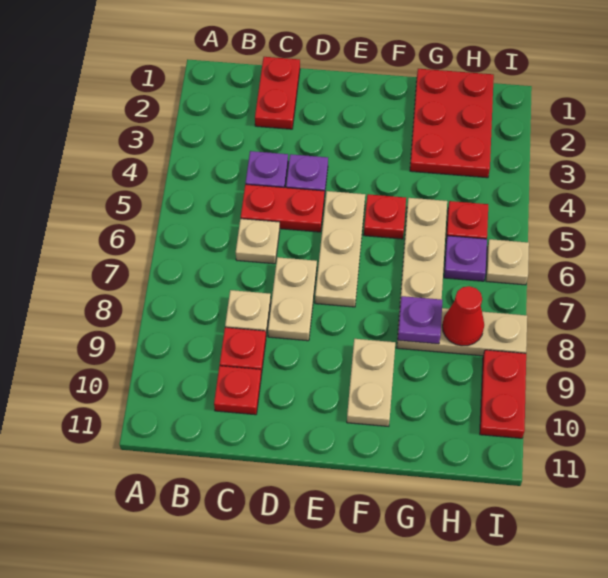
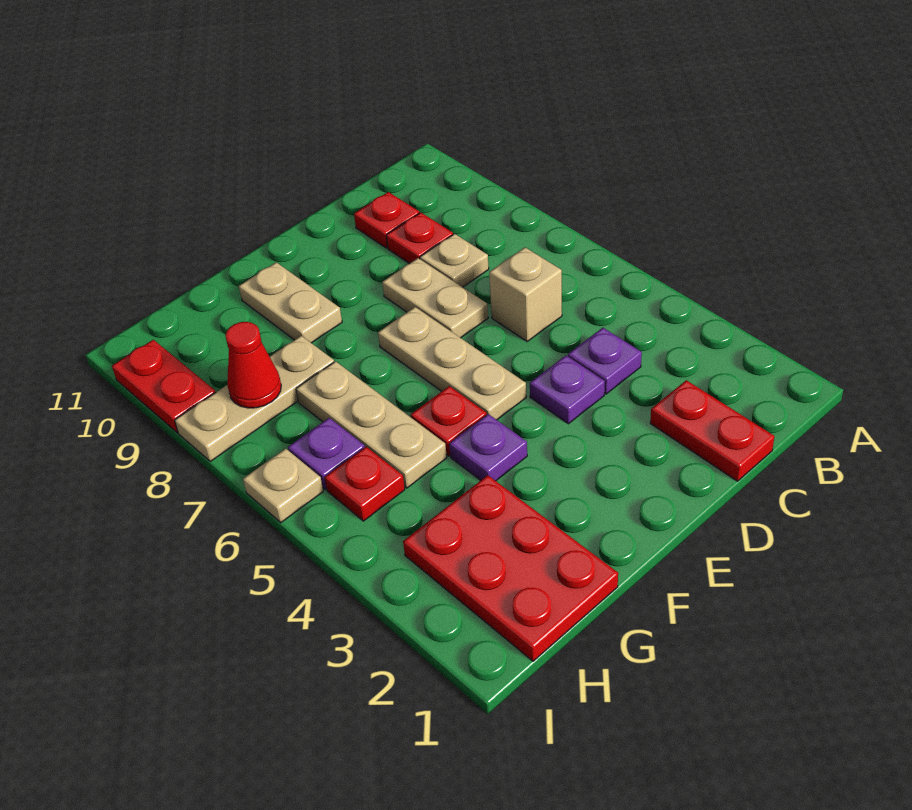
red plate C5:D5 level 1 -> none
tan plate C6 level 1 -> tan brick C6 level 1
purple plate G8 level 2 -> purple plate F4 level 1

